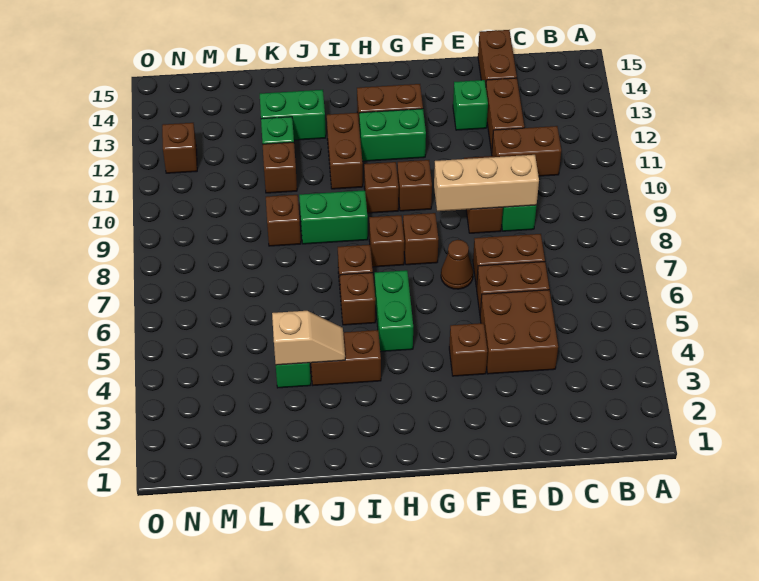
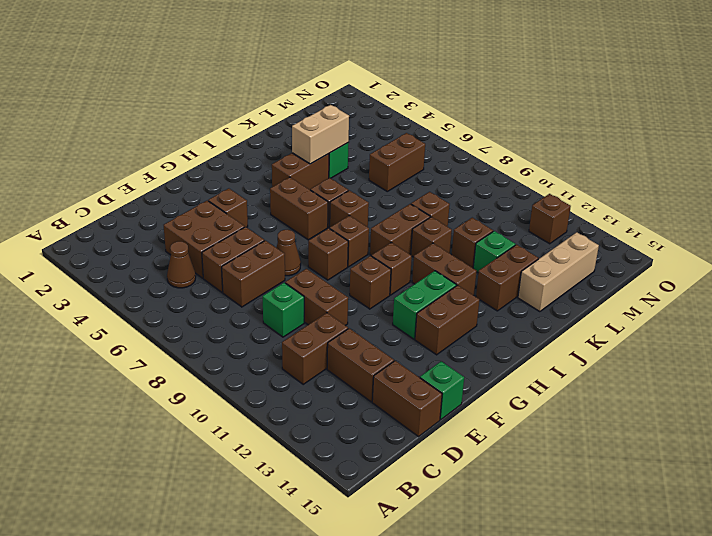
none -> brown cone C5 level 1
tan brick D9:F9 level 2 -> tan brick K14:M14 level 1
green brick E13 level 1 -> green brick E15 level 1
green brick H5:H6 level 1 -> brown brick H5:H6 level 1
green brick I9:J9 level 1 -> brown brick I9:J9 level 1
tan slope J4:K4 level 2 top K -> tan brick J4:K4 level 2
none -> brown brick J10 level 1
green brick J13:K13 level 1 -> brown brick J13:K13 level 1
none -> brown brick L6:M6 level 1

